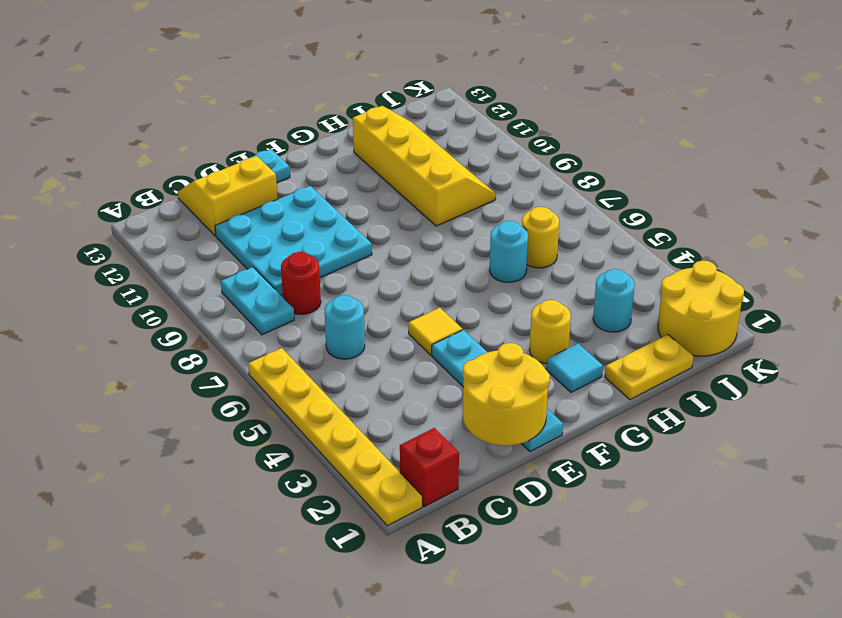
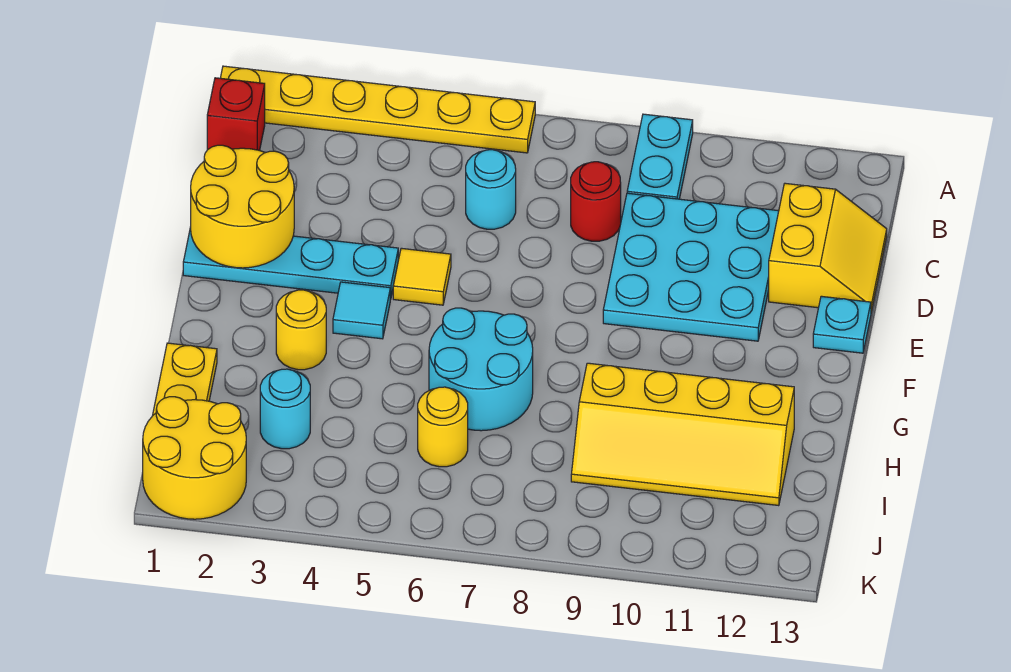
cyan plate B8:B9 level 1 -> cyan plate A9:B9 level 1
cyan tile G2 level 1 -> cyan tile F4 level 1
cyan round brick H6 level 1 -> cyan round brick G6:H7 level 1

